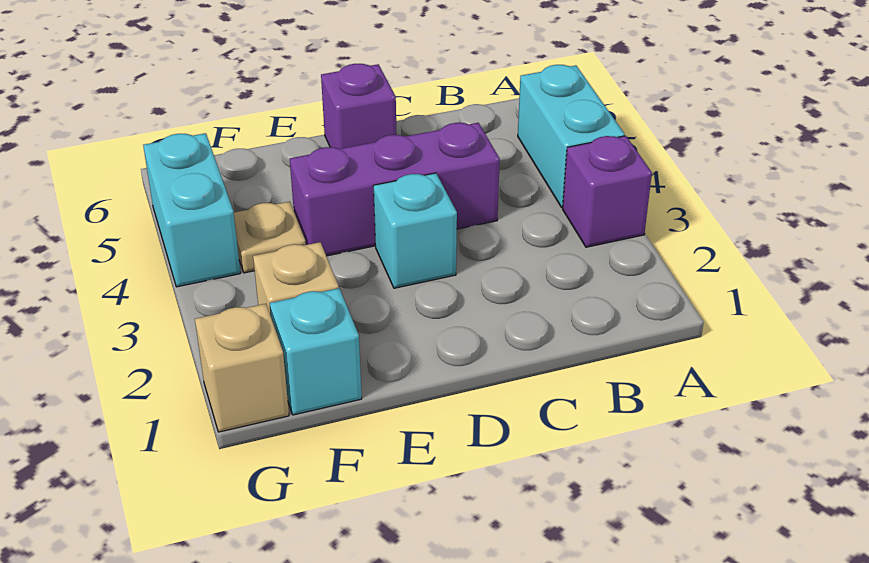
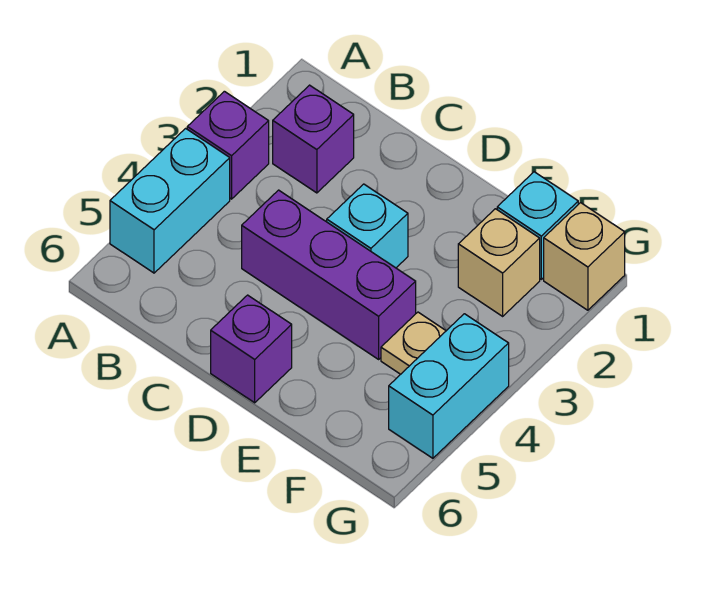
none -> purple brick B2 level 1

